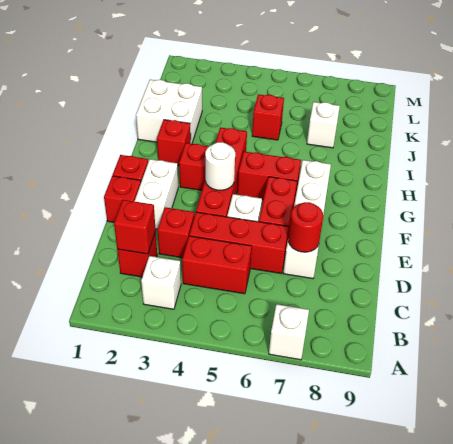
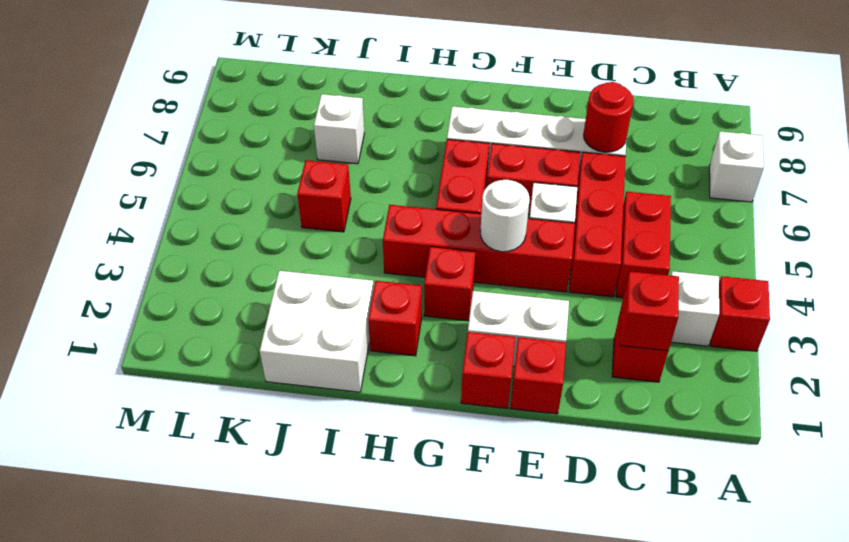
red brick D3 level 1 -> red brick A3 level 1

